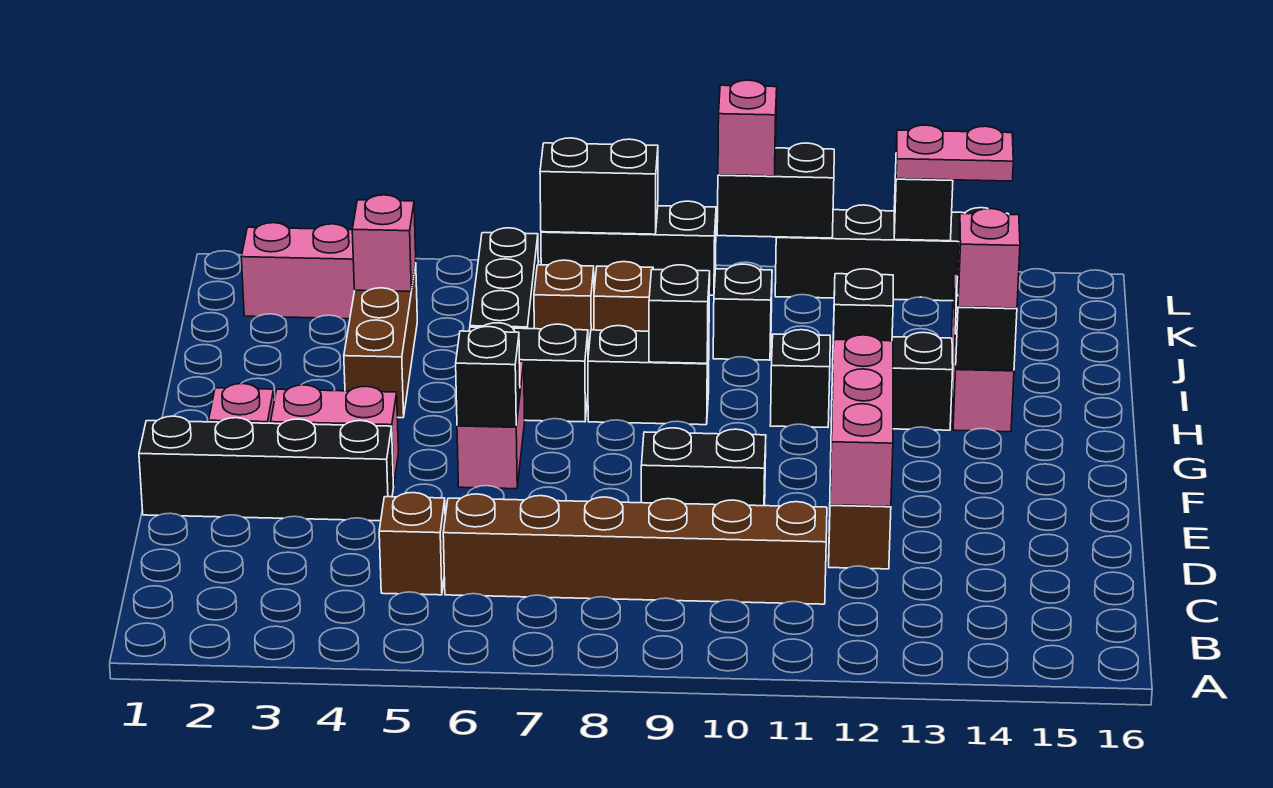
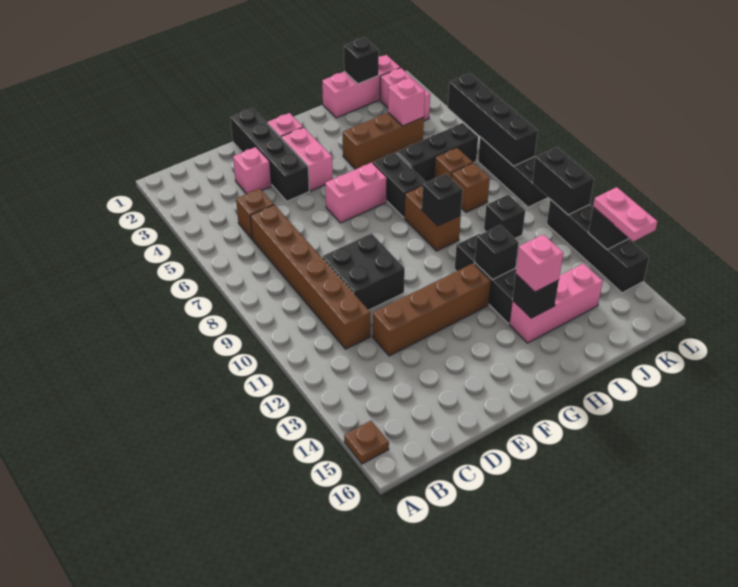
none -> brown plate A15 level 1
pink brick D12:F12 level 2 -> pink brick I1:K1 level 1
black brick E9:E10 level 1 -> black brick D9:E10 level 1
black brick F6 level 2 -> black brick J1 level 2
black brick H8:H9 level 1 -> brown brick H8:H9 level 1
black brick L7:L8 level 2 -> black brick L5:L8 level 2
pink brick L10 level 3 -> pink brick D3 level 1

